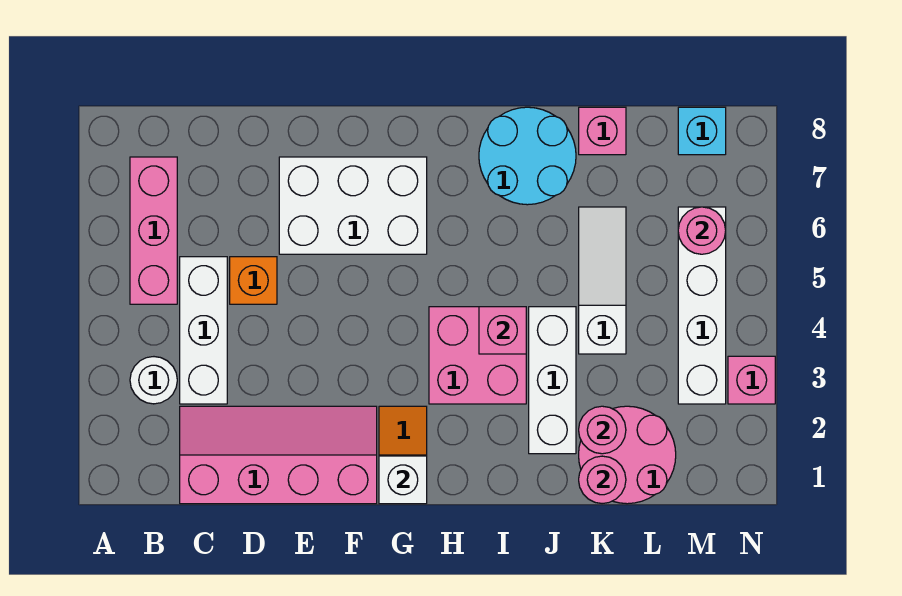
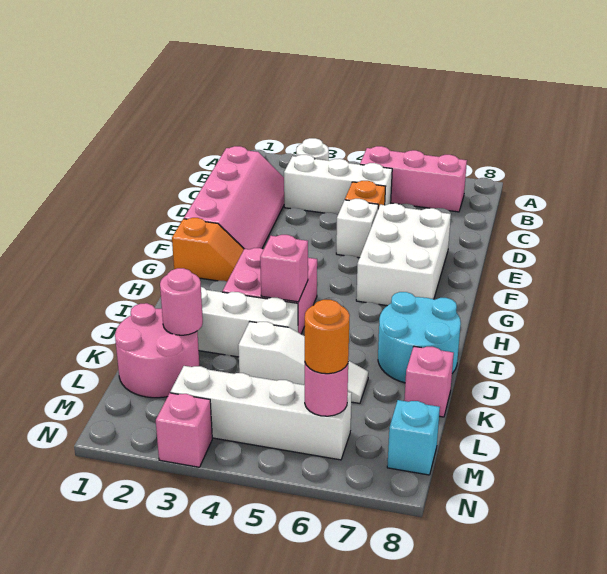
white brick G1 level 2 -> white brick E5 level 1
pink round brick K1 level 2 -> none
none -> orange round brick M6 level 3

